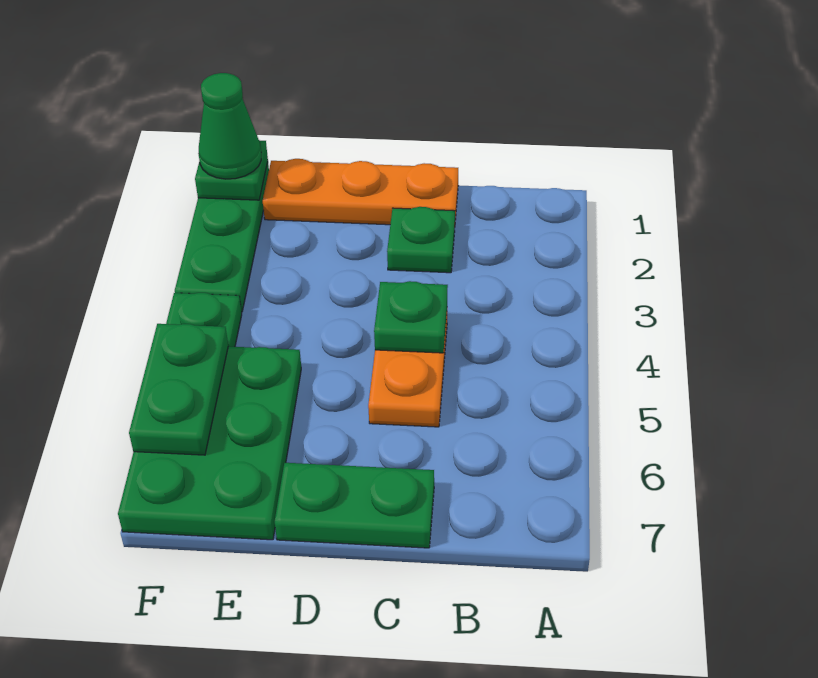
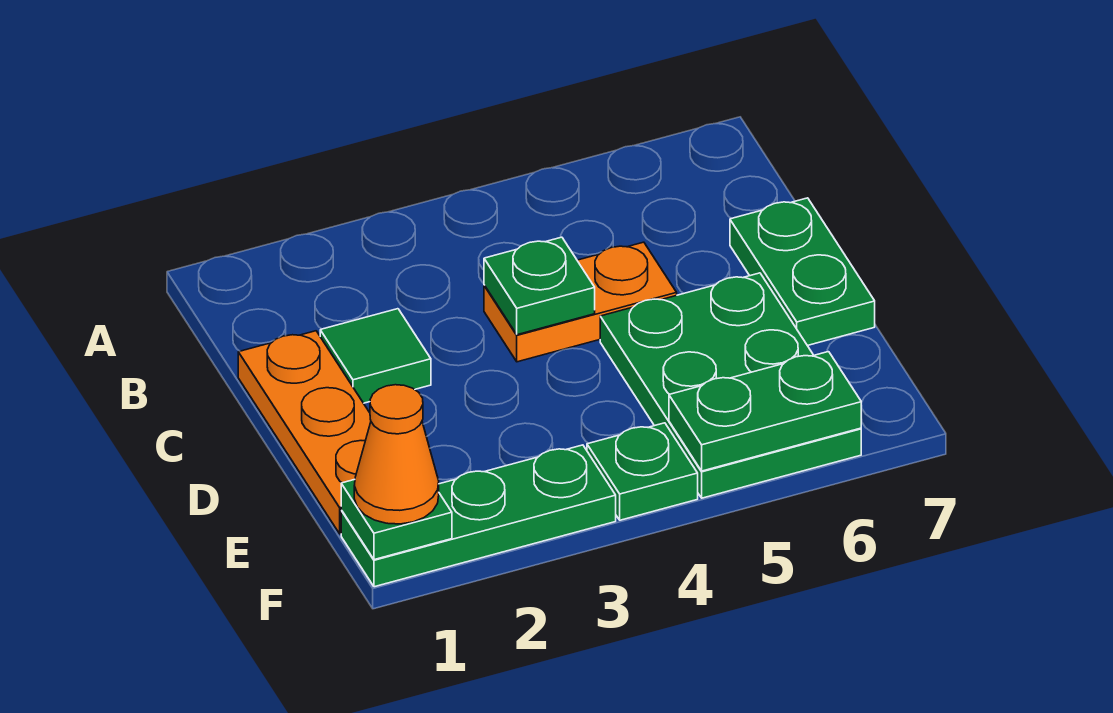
green plate C2 level 1 -> green tile C2 level 1
green plate E5:F7 level 1 -> green plate D5:F6 level 1
green cone F1 level 3 -> orange cone F1 level 3

